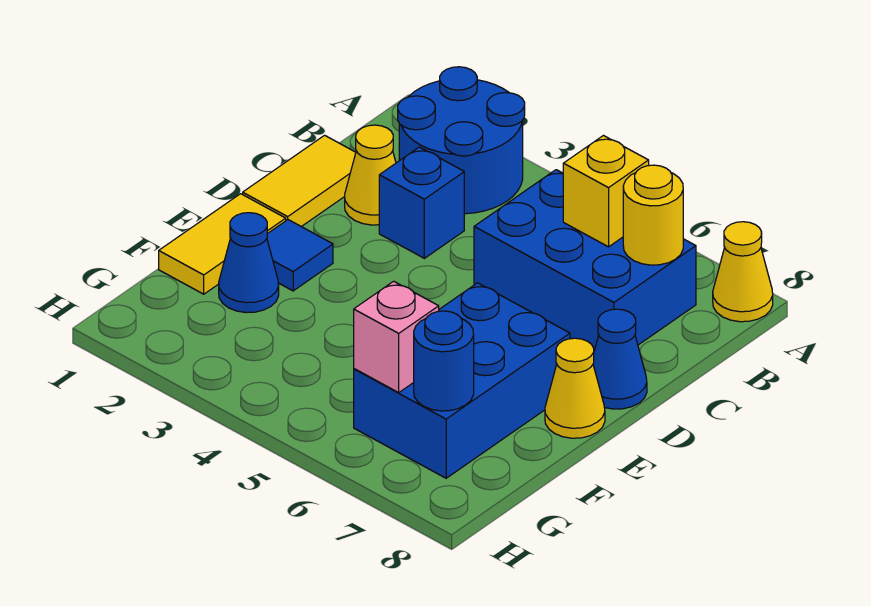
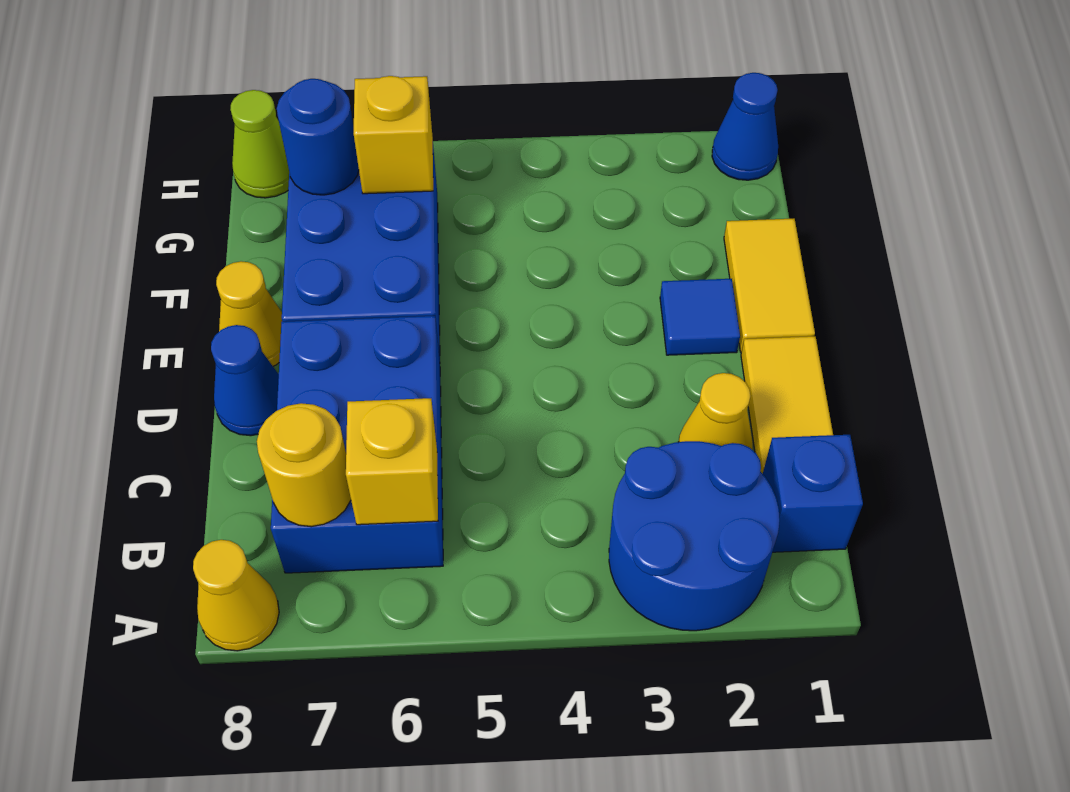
blue brick B5:C7 level 1 -> blue brick B6:D7 level 1
blue brick C3 level 1 -> blue brick B1 level 1
blue cone F2 level 1 -> blue cone H1 level 1
pink brick G6 level 2 -> yellow brick G6 level 2
none -> lime cone H8 level 1

